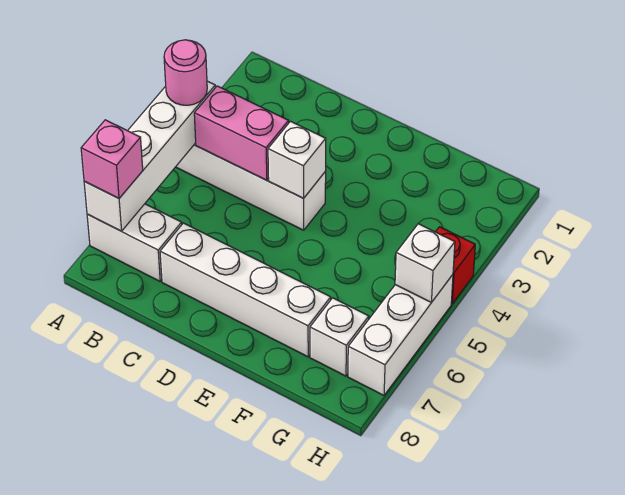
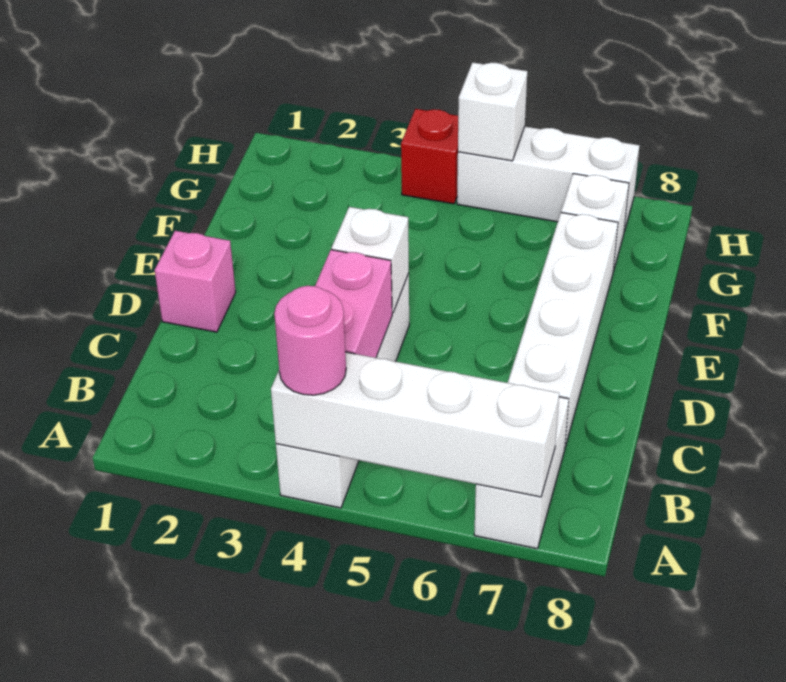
pink brick A7 level 3 -> pink brick D1 level 1

